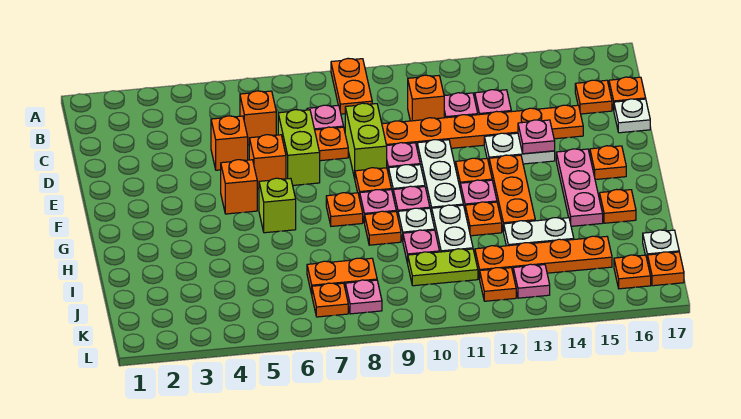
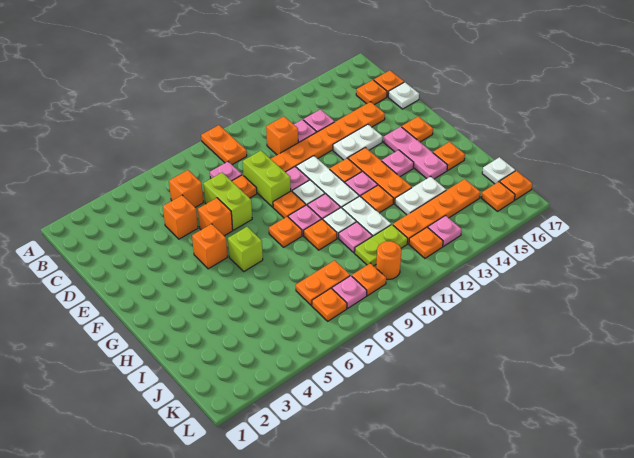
pink plate E14 level 2 -> pink plate G14 level 1
none -> orange plate K9 level 1
none -> orange round brick K10 level 1

